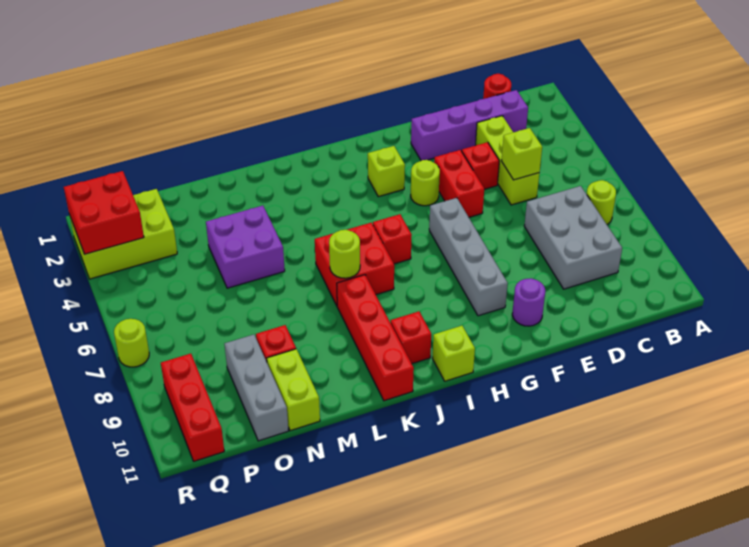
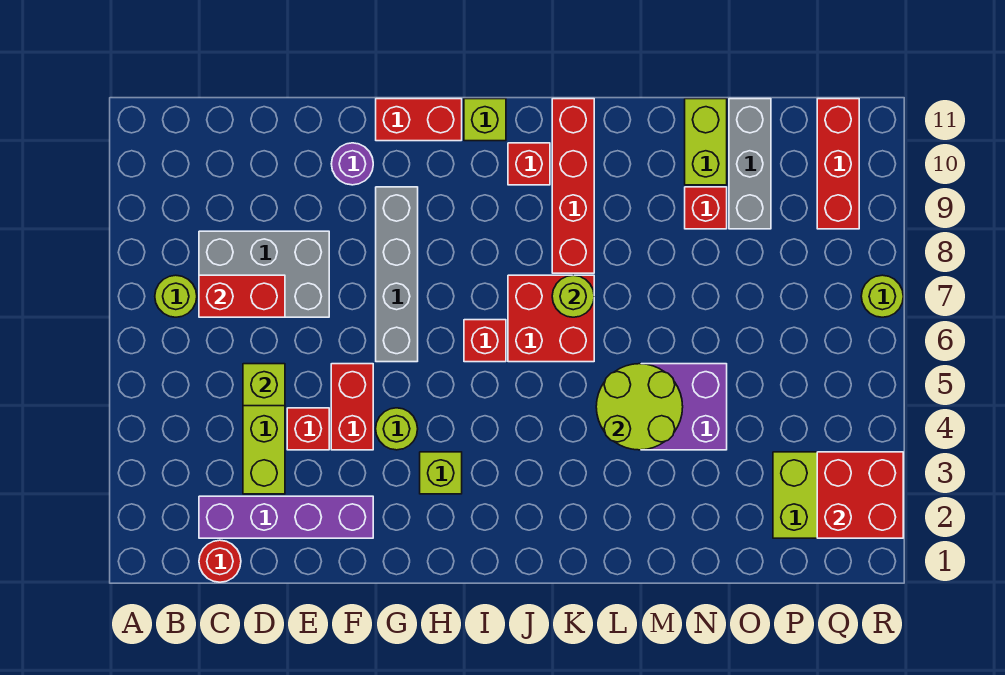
grey brick C7:D9 level 1 -> grey brick C7:E8 level 1
none -> red brick C7:D7 level 2
none -> red brick G11:H11 level 1
none -> lime round brick L4:M5 level 2

